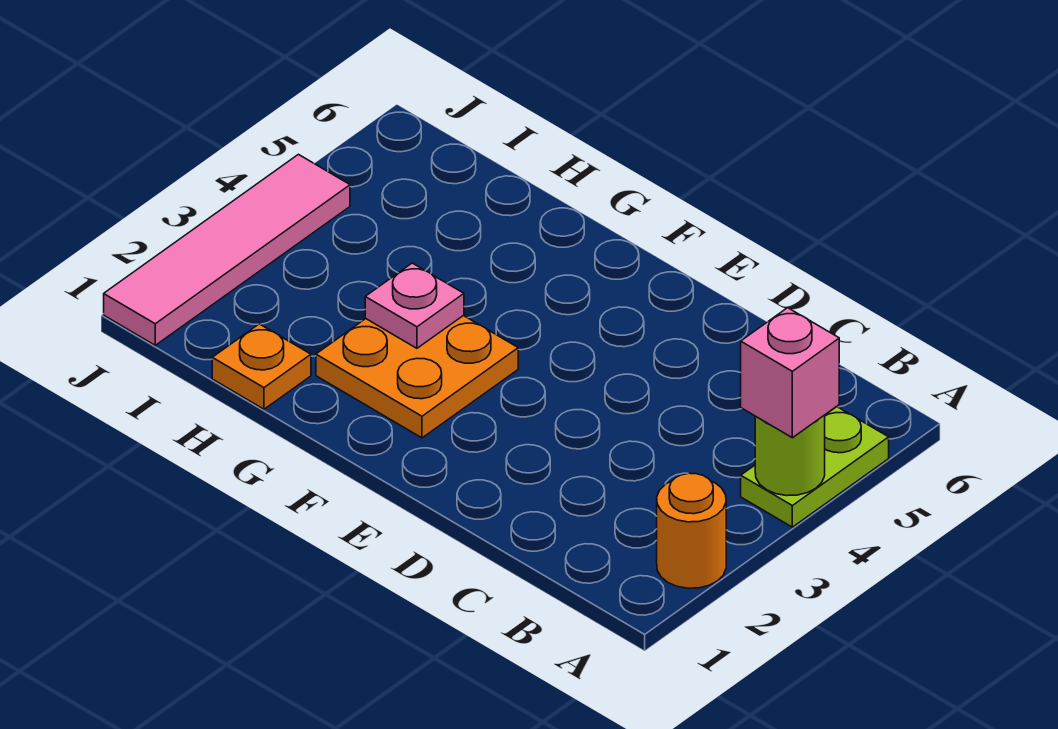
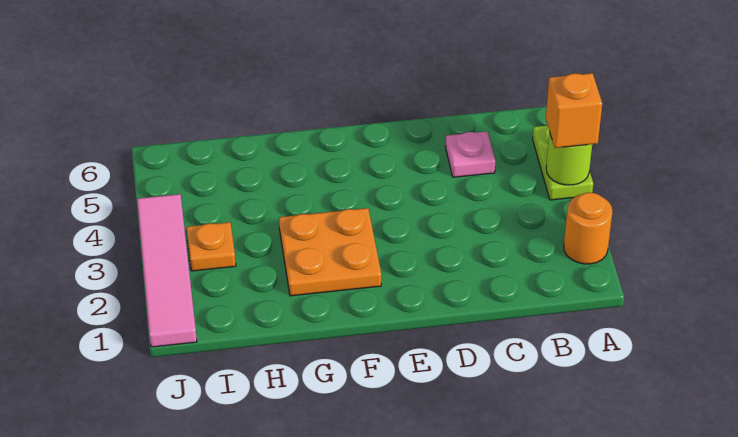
pink brick A4 level 3 -> orange brick A4 level 3
pink plate G3 level 2 -> pink plate C5 level 1
orange plate H1 level 1 -> orange plate I3 level 1

